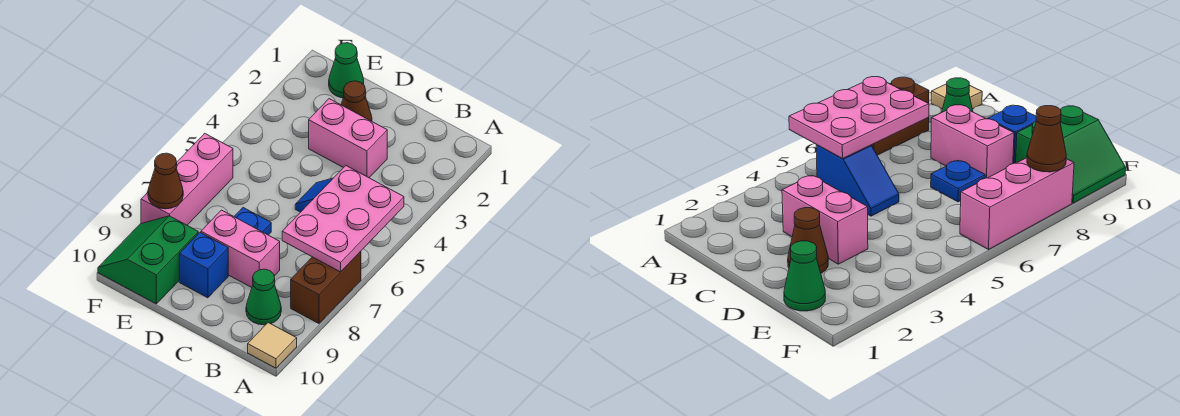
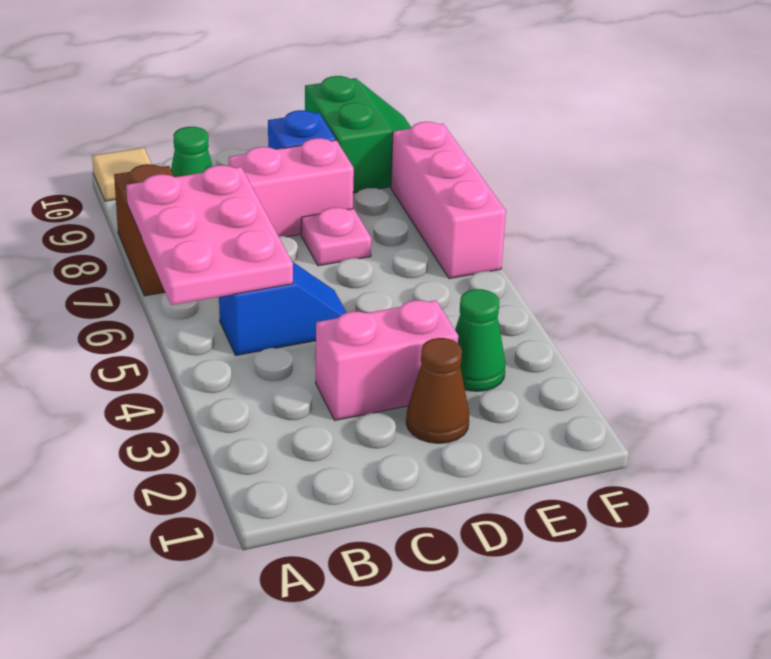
blue plate D7 level 1 -> pink plate D7 level 1
green cone E1 level 1 -> green cone E3 level 1
brown cone F8 level 2 -> none

